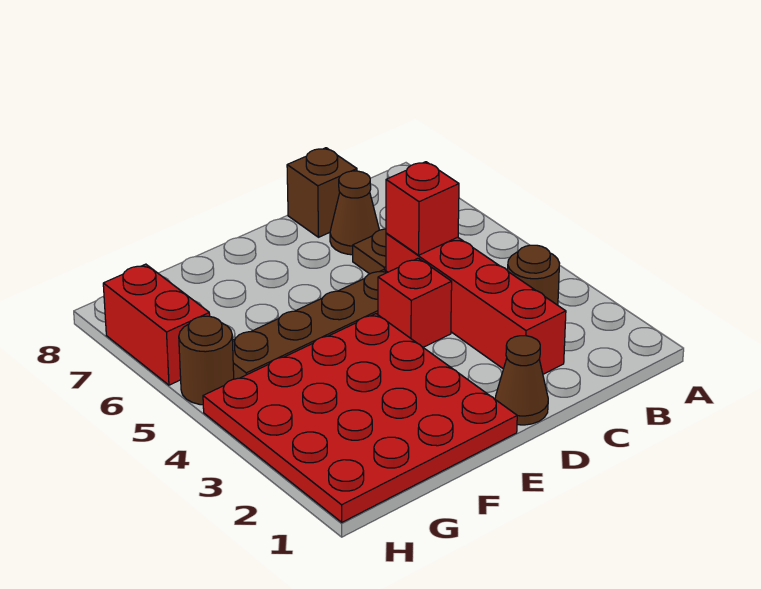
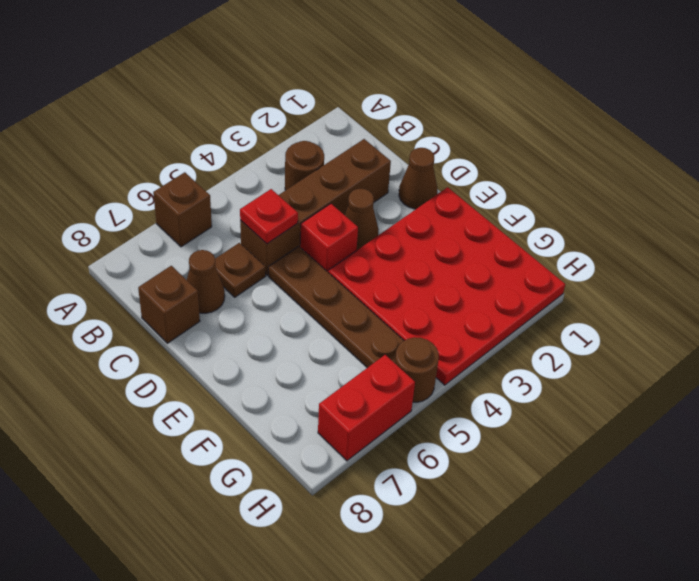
none -> brown brick A6 level 1
red brick C2:C5 level 1 -> brown brick C2:C5 level 1
red brick C5 level 2 -> red plate C5 level 2
none -> brown cone D3 level 1

